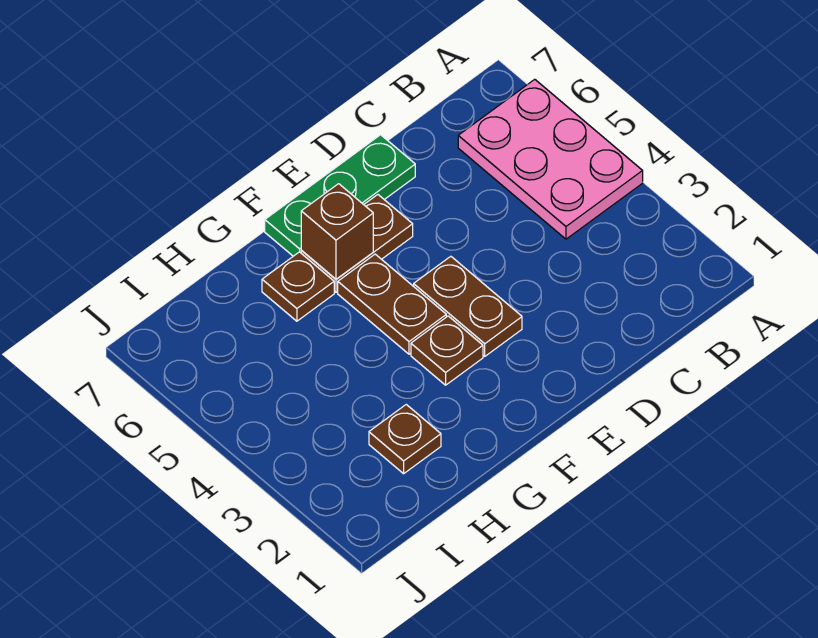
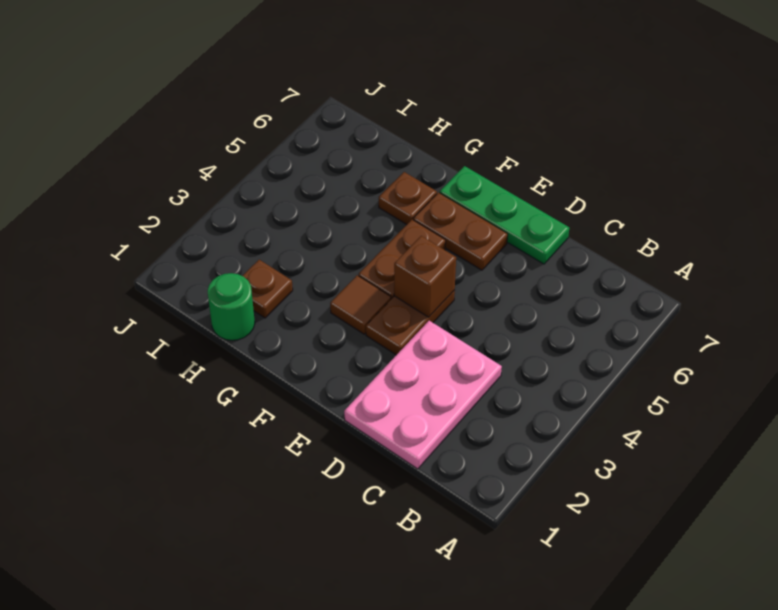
pink plate A4:B6 level 1 -> pink plate C1:D3 level 1
brown plate F3 level 1 -> brown tile F3 level 1
brown brick F6 level 2 -> brown brick E4 level 2
none -> green round brick H1 level 1

